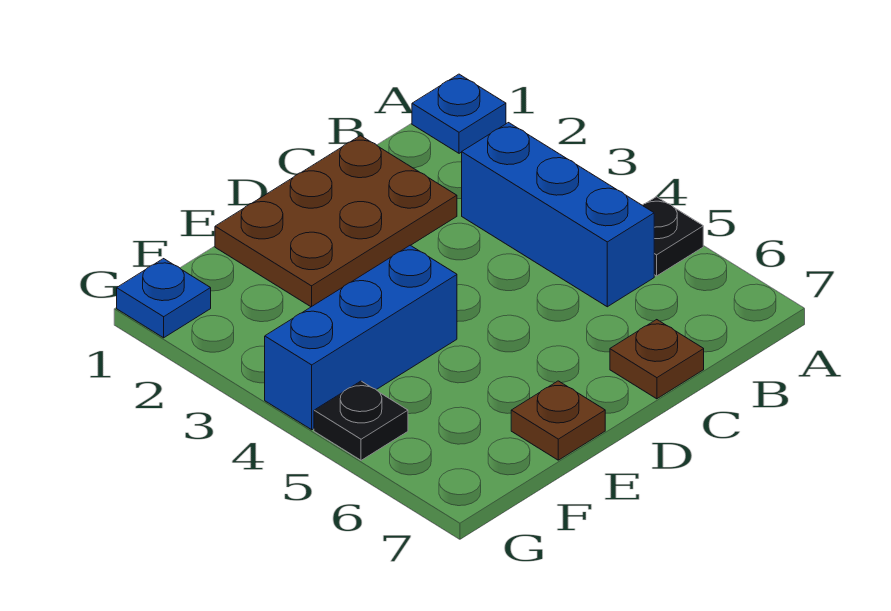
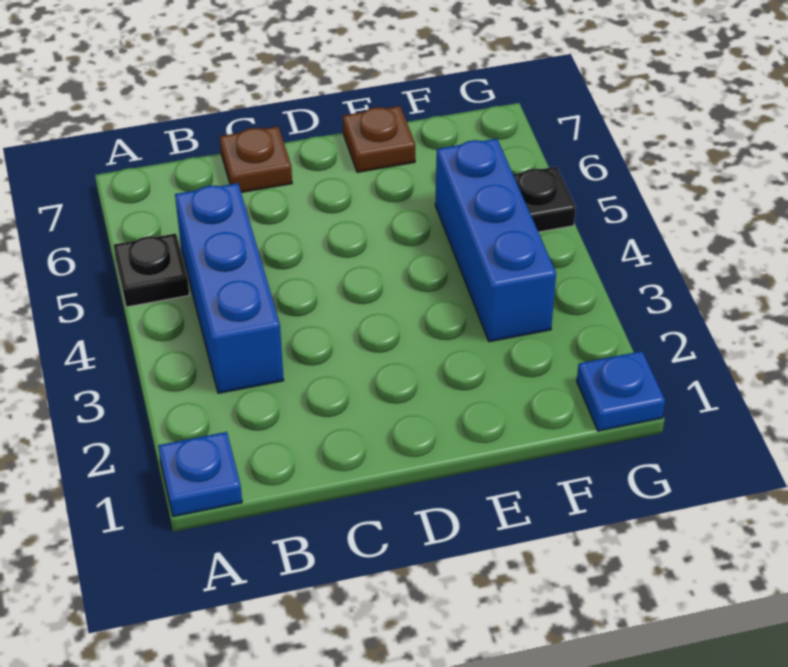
brown plate C1:E2 level 1 -> none
blue brick E4:G4 level 1 -> blue brick F3:F5 level 1

